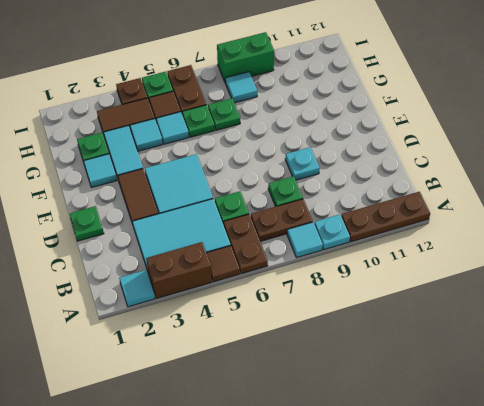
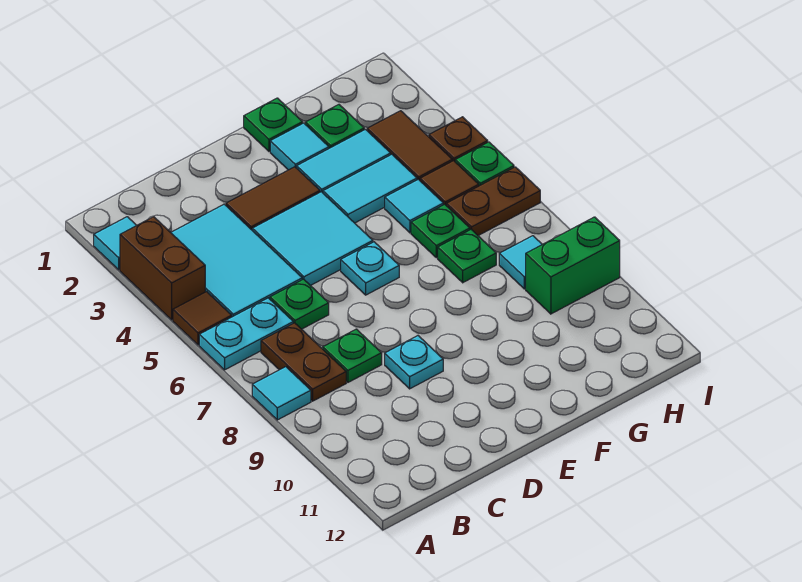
brown plate A6:B6 level 1 -> cyan plate A6:B6 level 1
cyan plate A9 level 1 -> cyan plate E6 level 1
brown plate A10:A12 level 1 -> none
green plate D1 level 1 -> green plate F1 level 1
cyan tile G4 level 1 -> cyan tile F4:G4 level 1
green brick I8:I9 level 1 -> green brick H9:I9 level 1

